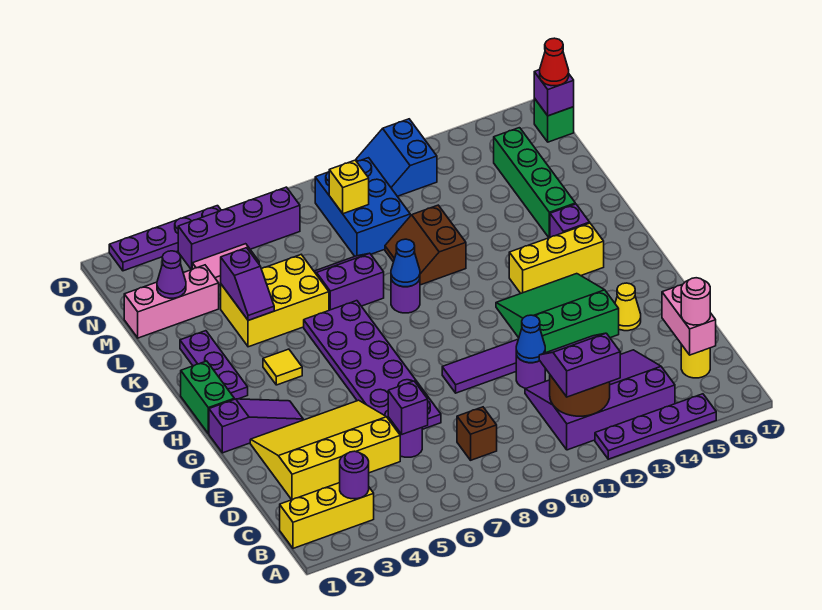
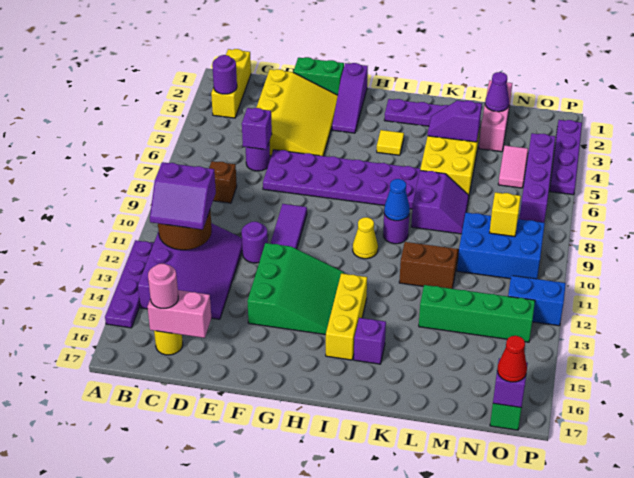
purple slope B11:C12 level 3 top B -> purple slope B11:C12 level 3 top 11
blue cone E11 level 2 -> none
yellow cone F15 level 1 -> yellow cone I10 level 1
green brick H1:I1 level 1 -> green brick E1:F1 level 1
green brick K15:N15 level 1 -> green brick L13:O13 level 1

